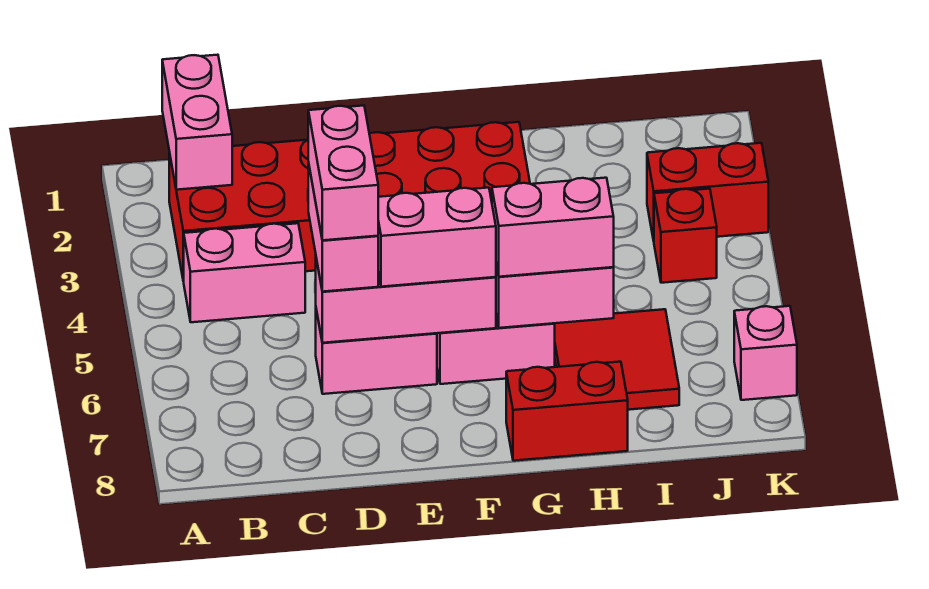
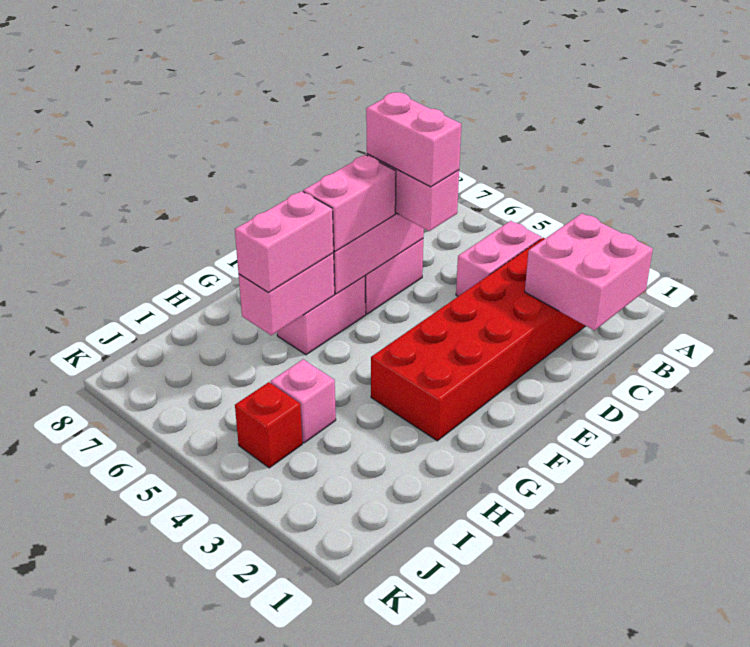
pink brick B1:B2 level 2 -> pink brick B1:C2 level 2
red brick G8:H8 level 1 -> none
red tile H6:I7 level 1 -> none
red brick J3:K3 level 1 -> none
pink brick K7 level 1 -> pink brick I4 level 1

